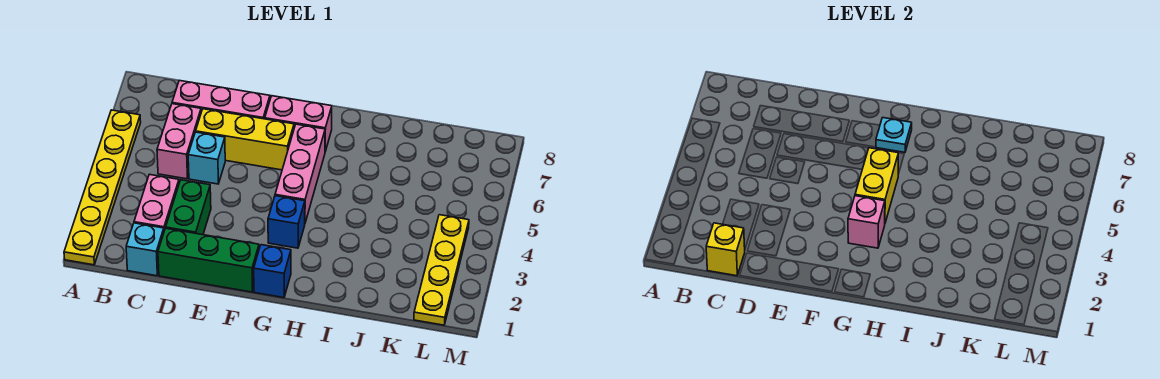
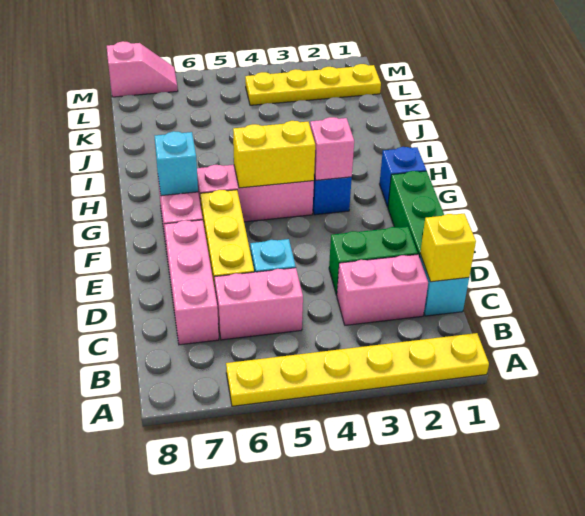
cyan plate G7 level 2 -> cyan brick G7 level 2
none -> pink slope M7:M8 level 1 top 8

